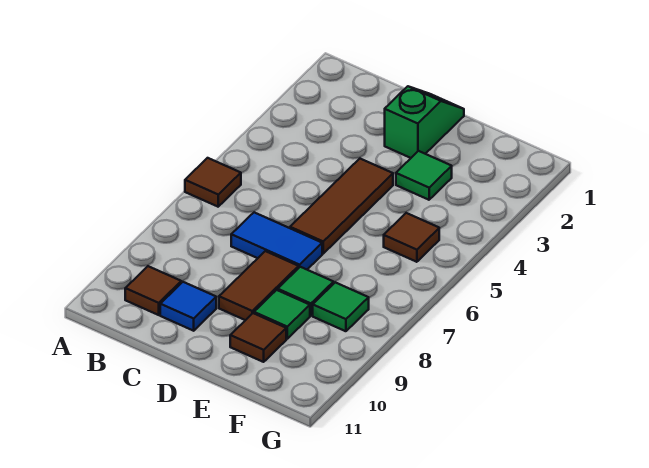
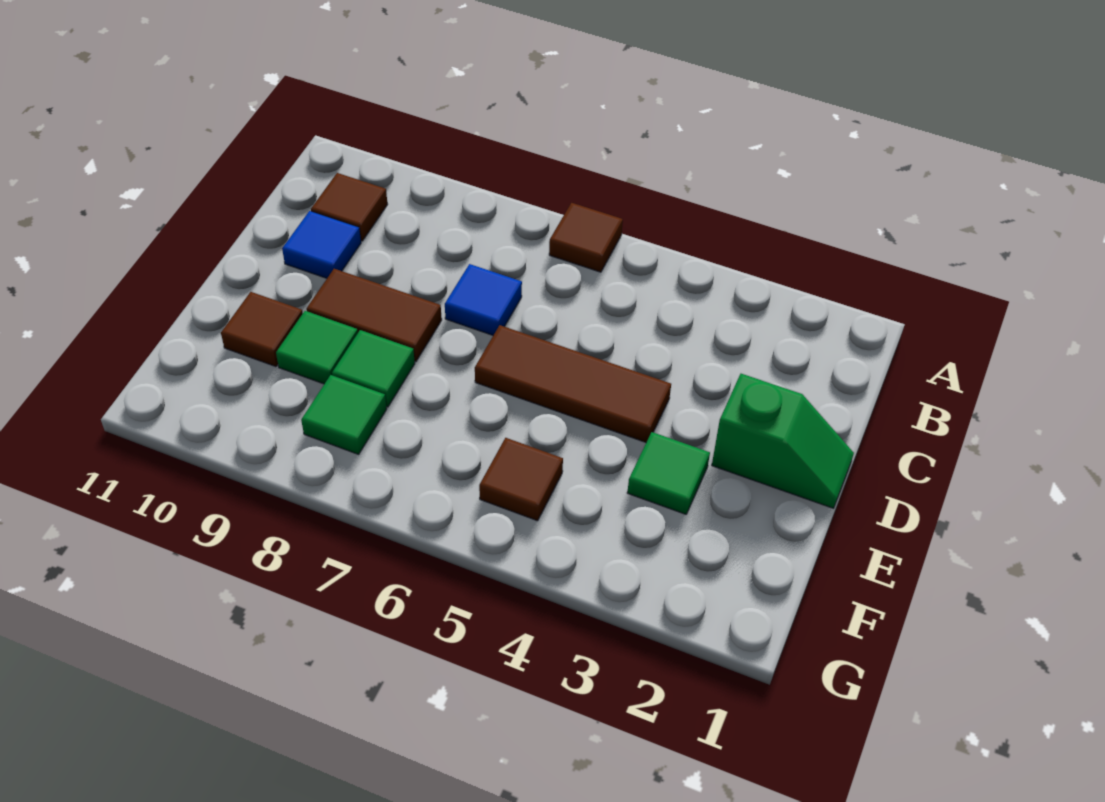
blue tile C7:D7 level 1 -> blue tile C7 level 1

